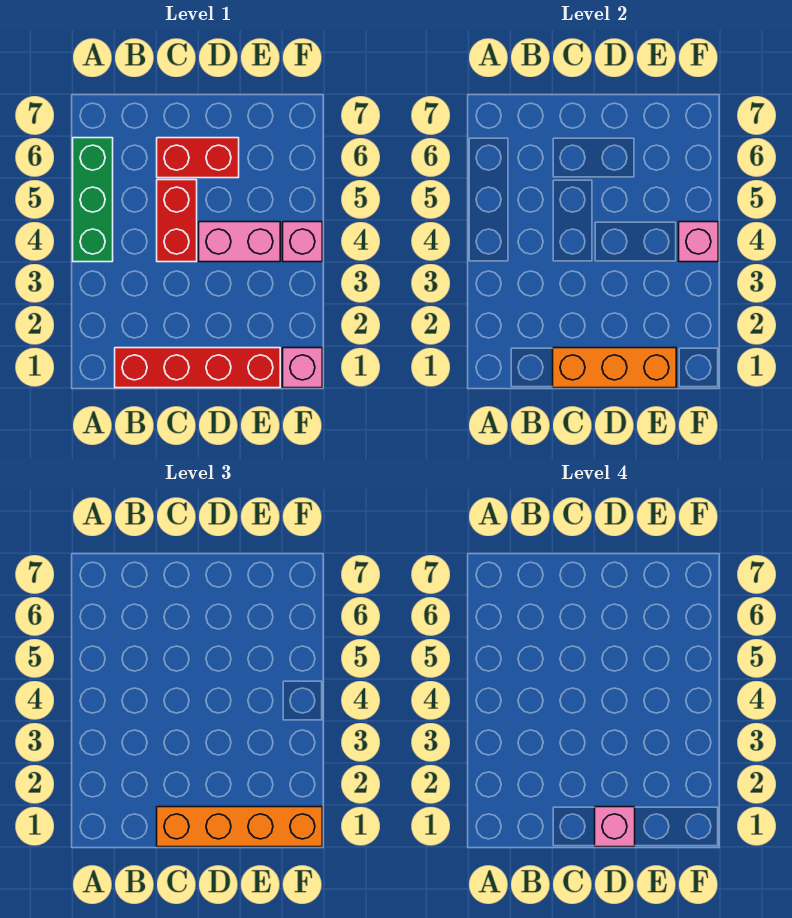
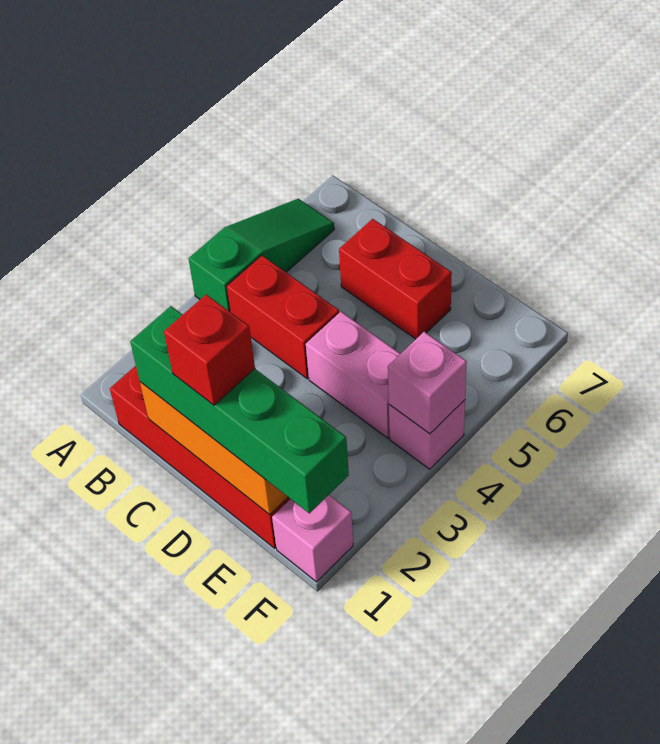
green brick A4:A6 level 1 -> green slope A4:A6 level 1 top 4
orange brick C1:F1 level 3 -> green brick C1:F1 level 3
red brick C4:C5 level 1 -> red brick B4:C4 level 1
pink brick D1 level 4 -> red brick D1 level 4

